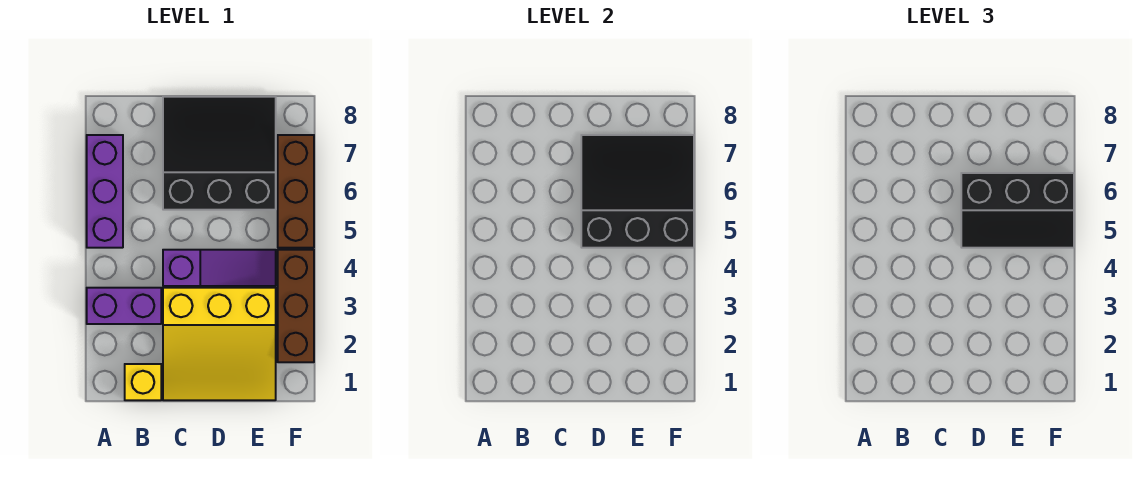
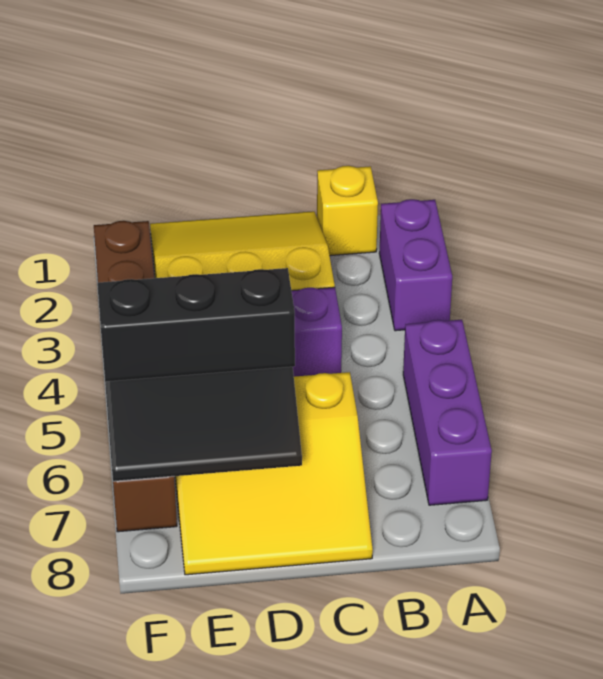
purple brick A3:B3 level 1 -> purple brick A2:A3 level 1
black slope C6:E8 level 1 top 6 -> yellow slope C6:E8 level 1 top 6

